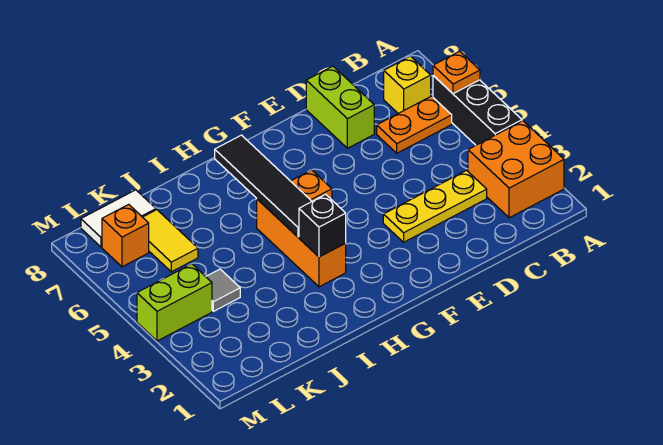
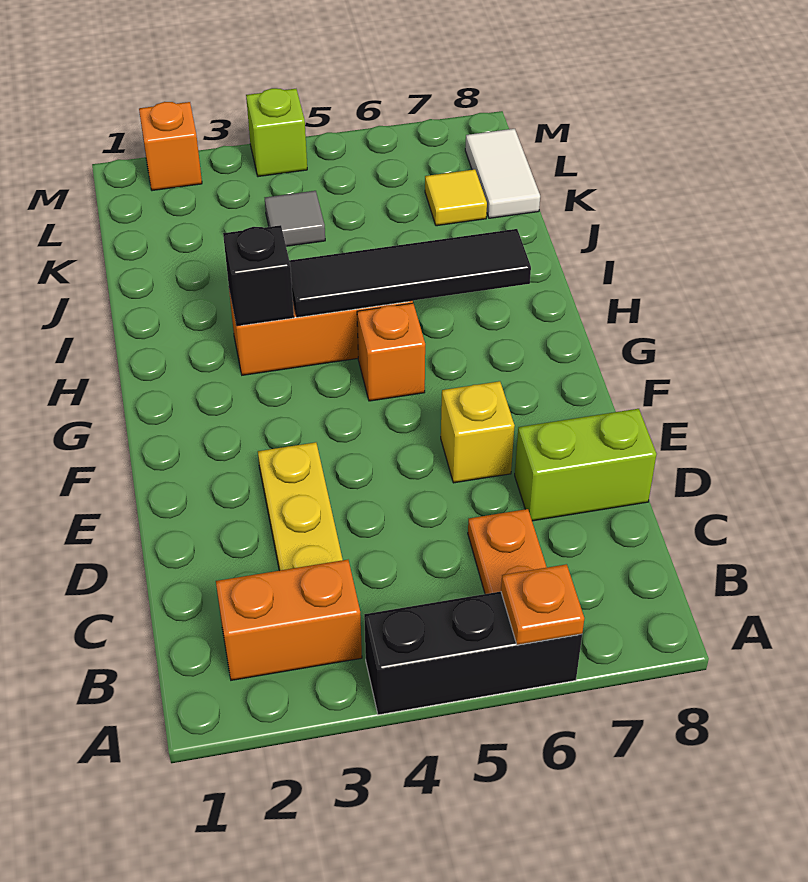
orange brick A2:B3 level 1 -> orange brick B2:B3 level 1
yellow brick B7 level 1 -> yellow brick E6 level 1
yellow tile K6:K7 level 1 -> yellow tile K7 level 1
lime brick L4:M4 level 1 -> lime brick M4 level 1
orange brick L7 level 1 -> orange brick M2 level 1

